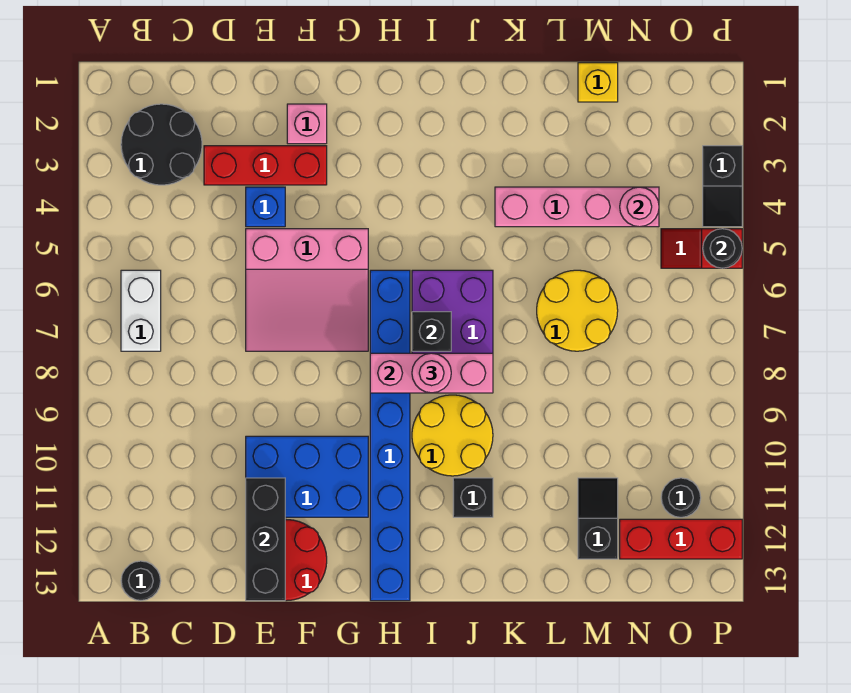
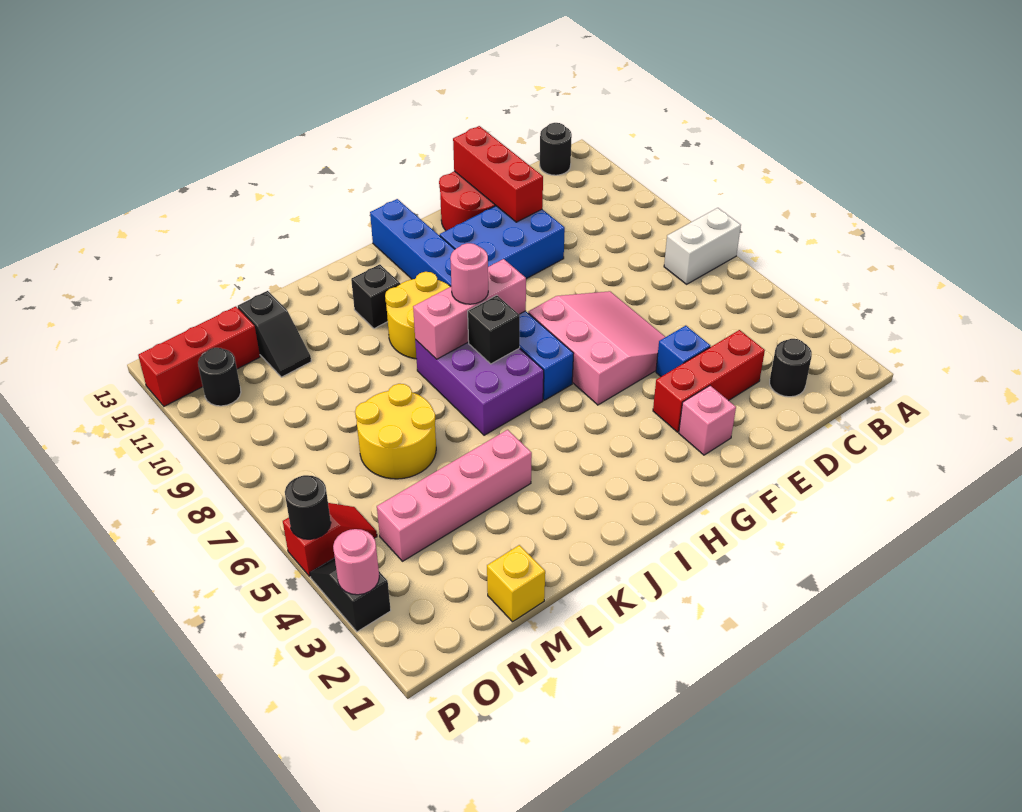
black round brick B2:C3 level 1 -> black round brick C2 level 1
white brick B6:B7 level 1 -> white brick A7:B7 level 1
pink slope E5:G7 level 1 top 5 -> pink slope E5:G7 level 1 top G
black brick E11:E13 level 2 -> red brick E11:E13 level 2
pink round brick N4 level 2 -> pink round brick P3 level 2

